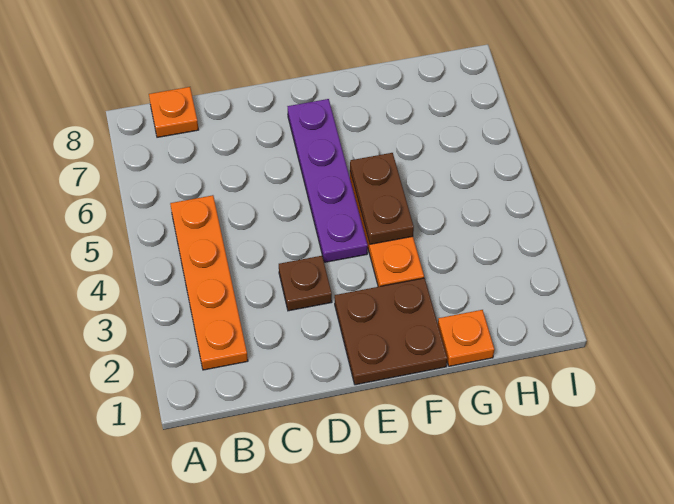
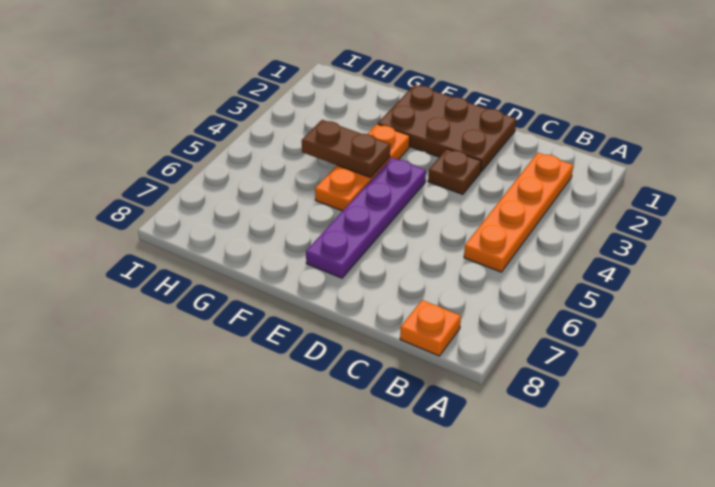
brown plate E1:F2 level 1 -> brown plate D1:F2 level 1
brown plate F4:F5 level 2 -> brown plate F4:G4 level 2
orange plate G1 level 1 -> none

